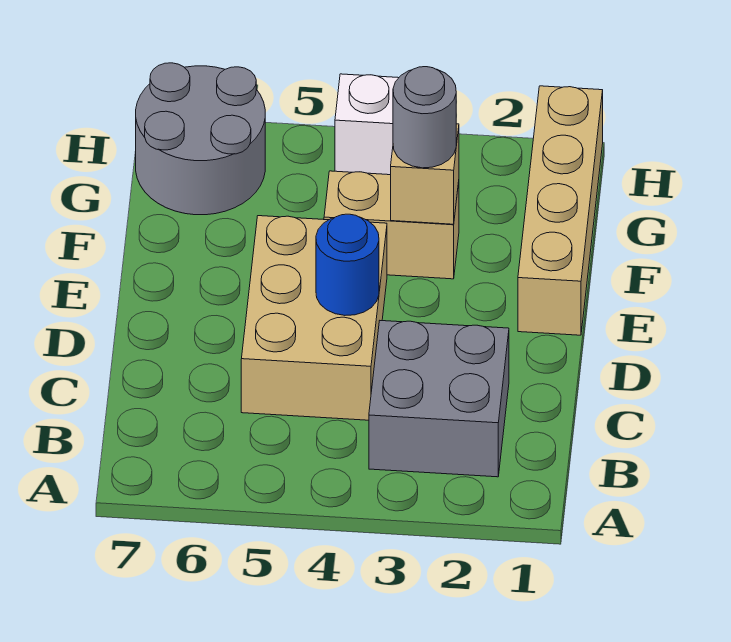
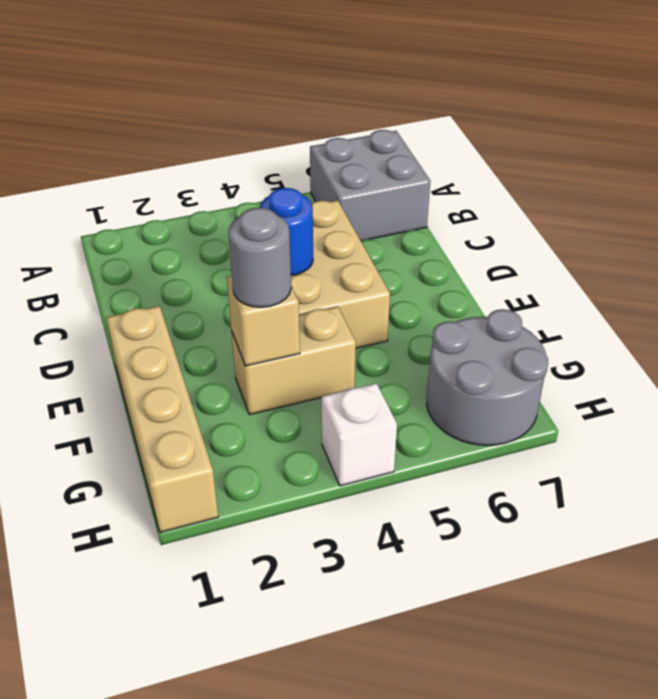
grey brick B2:C3 level 1 -> grey brick A6:B7 level 1

